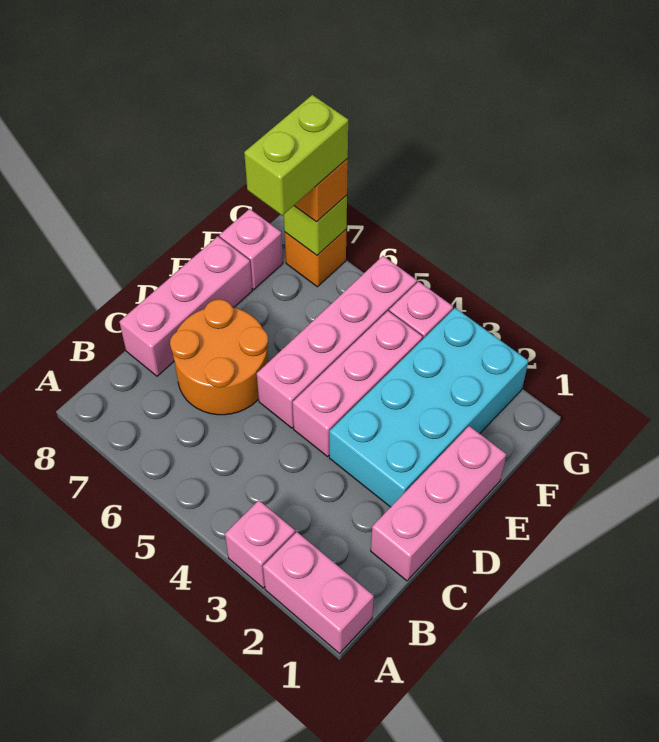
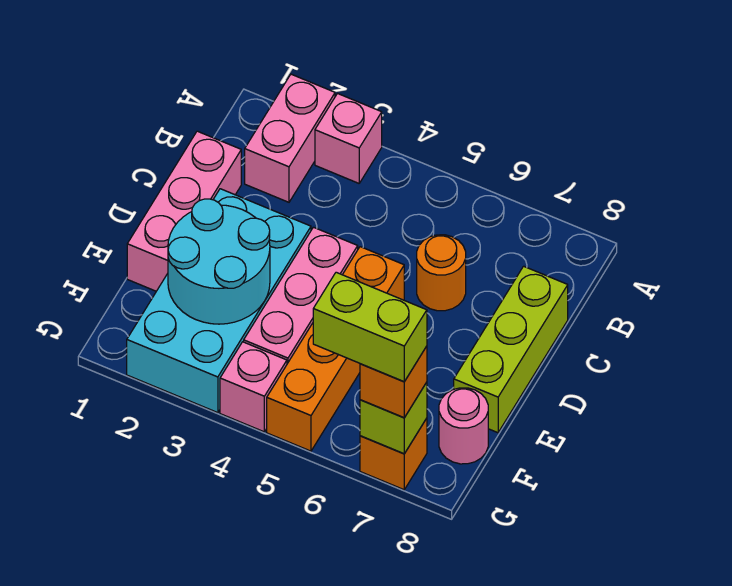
pink brick A1:A2 level 1 -> pink brick A2:B2 level 1
orange round brick C6:D7 level 1 -> orange round brick C6 level 1
pink brick C8:E8 level 1 -> lime brick C8:E8 level 1
pink brick D5:G5 level 1 -> orange brick D5:G5 level 1
none -> cyan round brick E2:F3 level 2
lime brick F7:G7 level 4 -> lime brick G6:G7 level 4
pink brick F8 level 1 -> pink round brick F8 level 1

